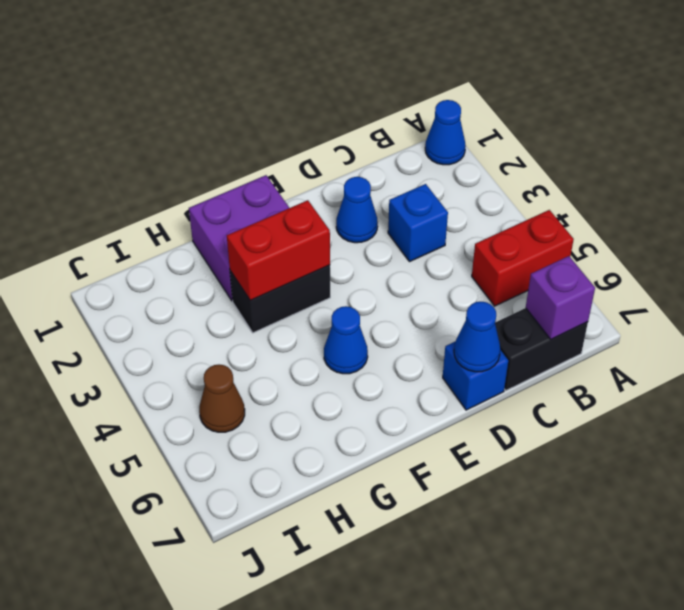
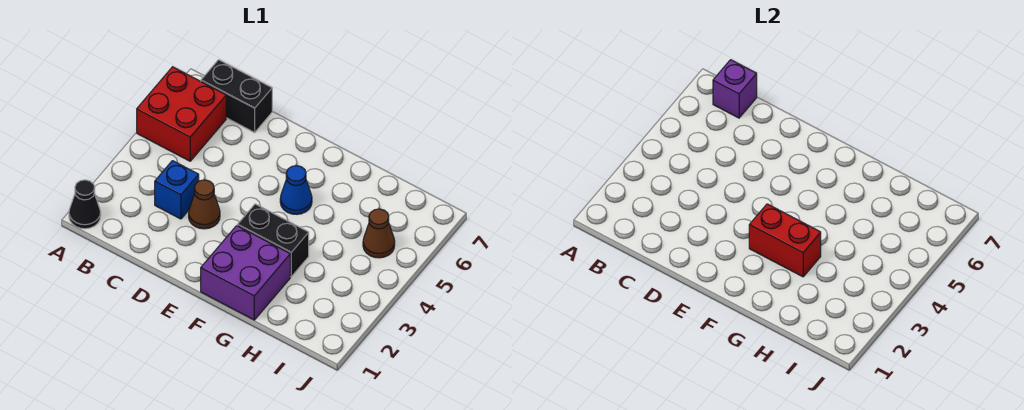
blue cone A1 level 1 -> black cone A1 level 1
red brick A5:B5 level 1 -> red brick A5:B6 level 1
blue cone D2 level 1 -> none
none -> brown cone D3 level 1
blue brick D7 level 1 -> none
blue cone D7 level 2 -> none

